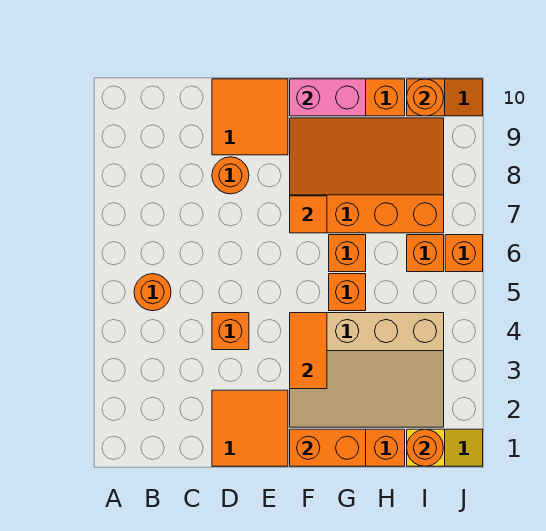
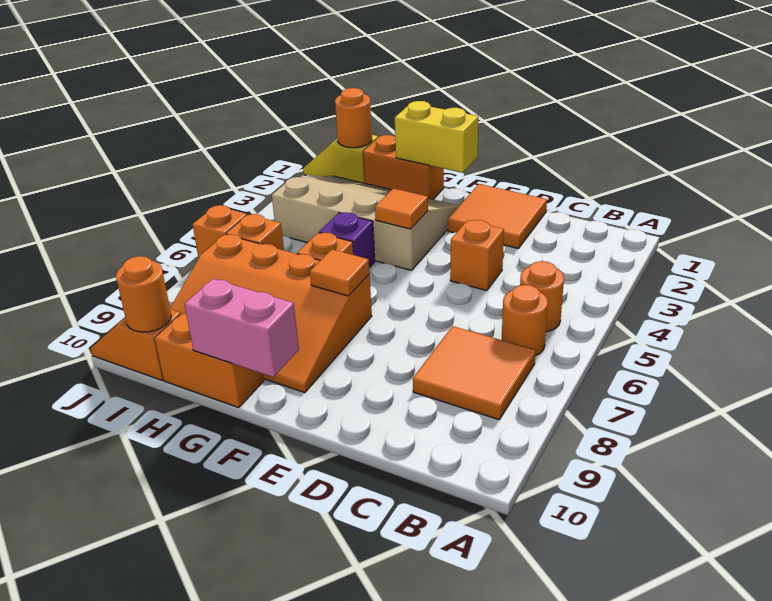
orange round brick D8 level 1 -> orange round brick B6 level 1
orange tile D9:E10 level 1 -> orange tile B7:C8 level 1
orange brick F1:G1 level 2 -> yellow brick F1:G1 level 2
orange tile F3:F4 level 2 -> orange tile F4 level 2
orange brick G5 level 1 -> purple brick G5 level 1

